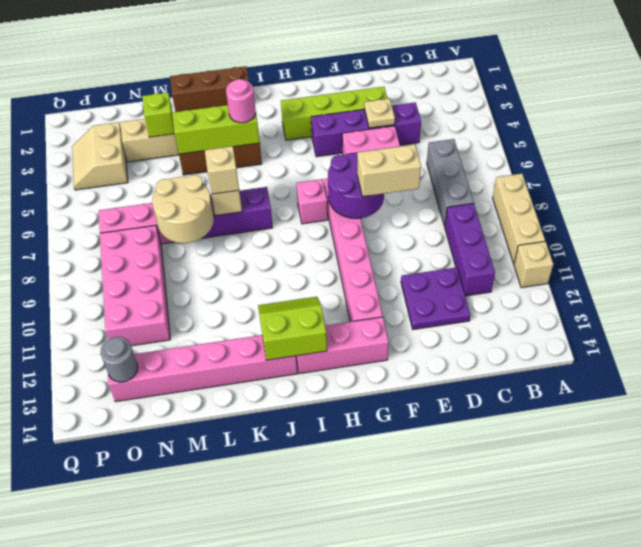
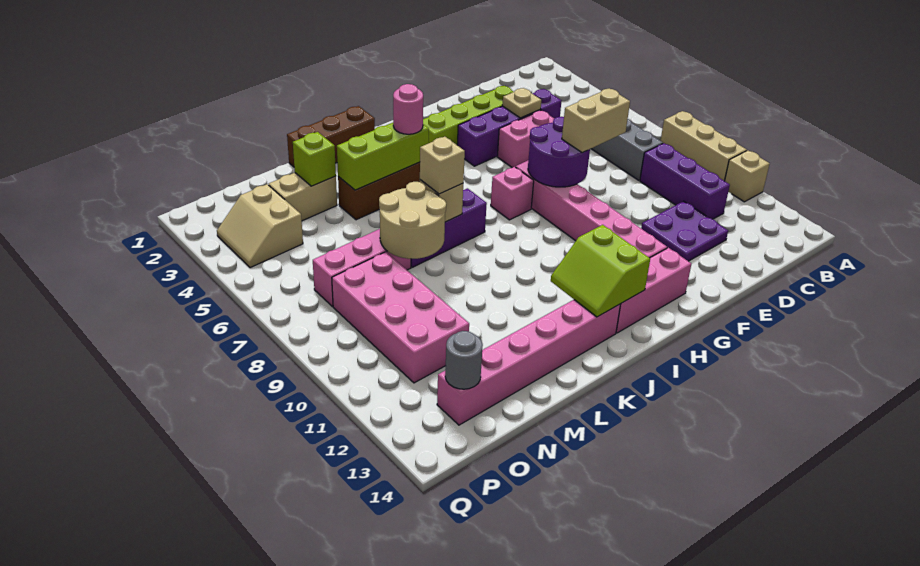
lime slope I12:J13 level 2 top 13 -> lime slope I12:J13 level 2 top I

